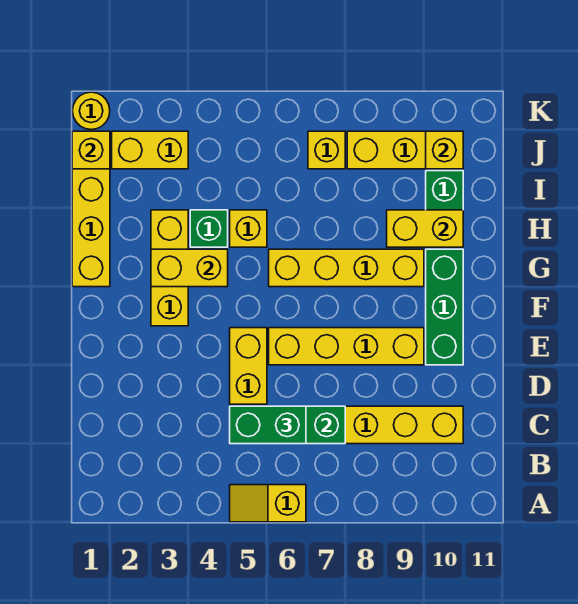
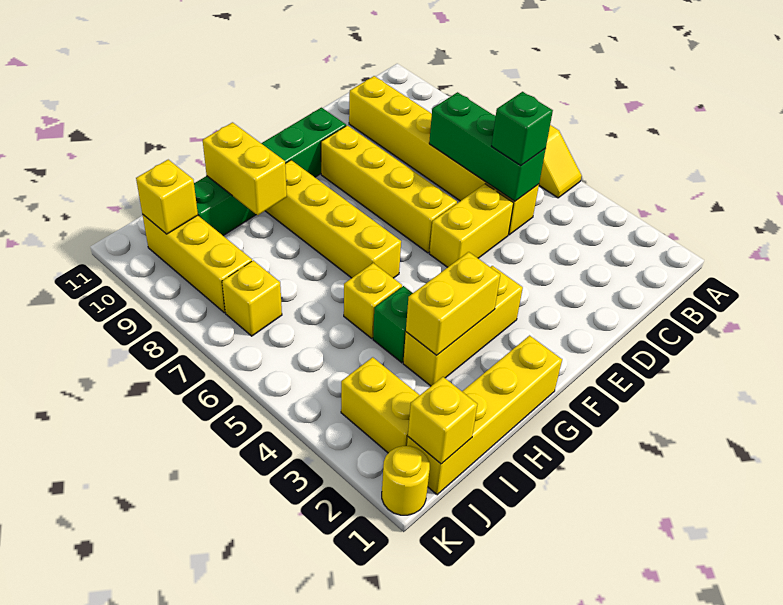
green brick C5:C6 level 3 -> green brick C5 level 3
yellow brick G3:G4 level 2 -> yellow brick G3:H3 level 2

